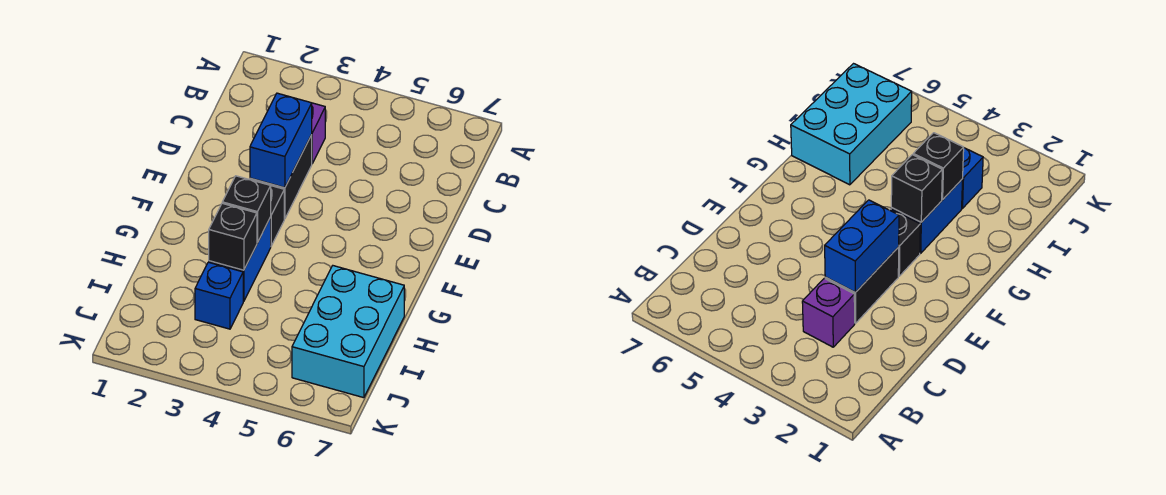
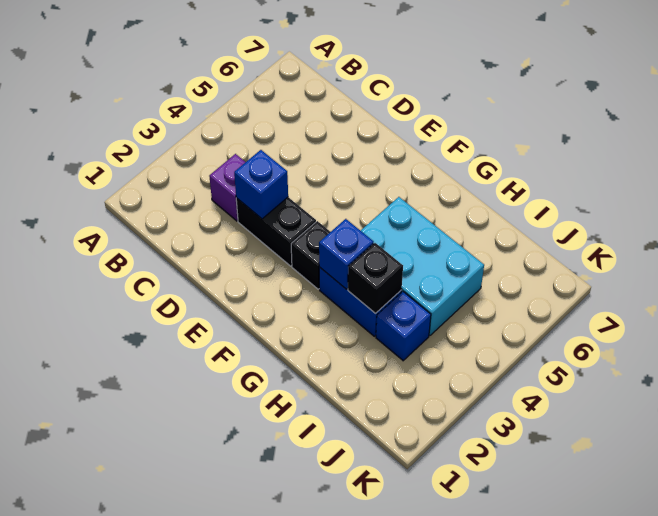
blue brick D3:E3 level 2 -> blue brick D3 level 2
black brick G3 level 2 -> blue brick G3 level 2
cyan brick H6:J7 level 1 -> cyan brick G4:I5 level 1

